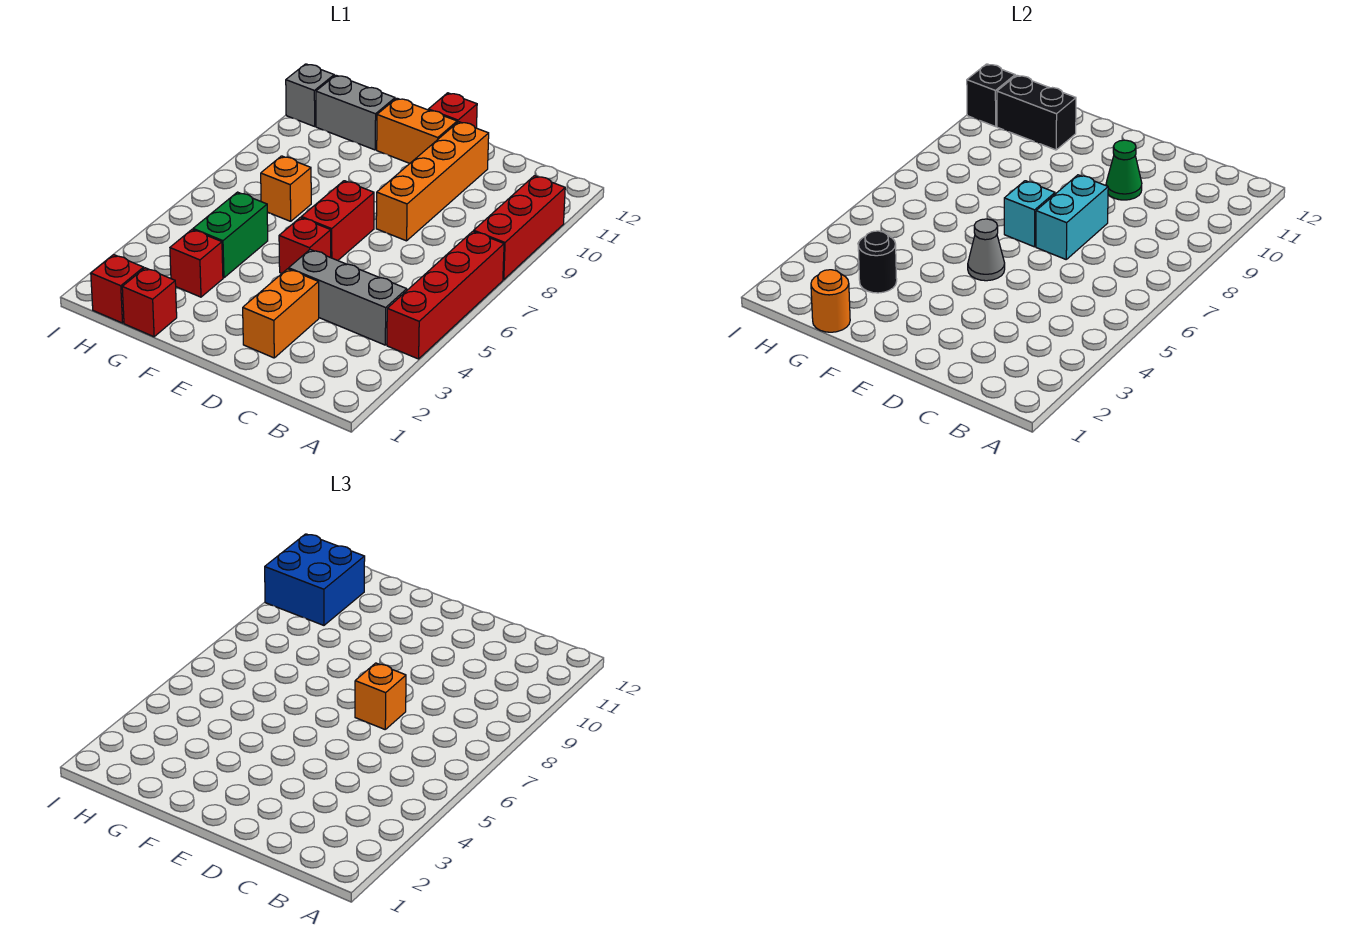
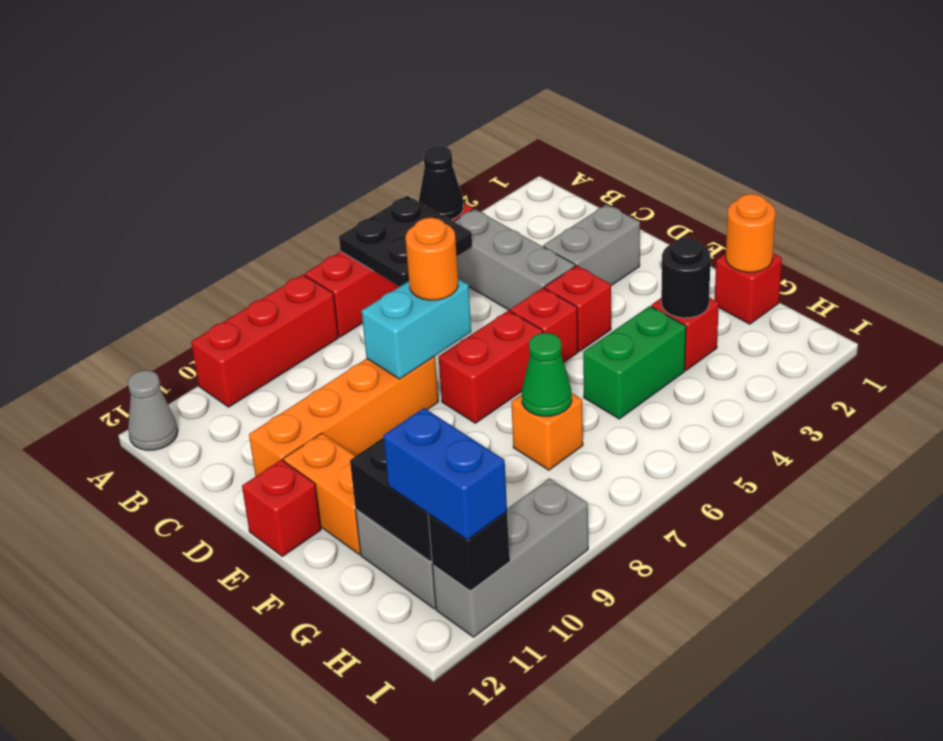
none -> black cone A4 level 2
none -> black plate A5:B6 level 2
orange brick D2:D3 level 1 -> grey brick D2:D3 level 1
orange brick D7 level 3 -> orange round brick D7 level 3
green cone D10 level 2 -> green cone G7 level 2
grey cone E5 level 2 -> grey cone A12 level 1
cyan brick E7 level 2 -> none
red brick H1 level 1 -> red brick E4 level 1
blue brick H10:I11 level 3 -> blue brick H11:I11 level 3
grey brick I11 level 1 -> grey brick I9:I11 level 1

